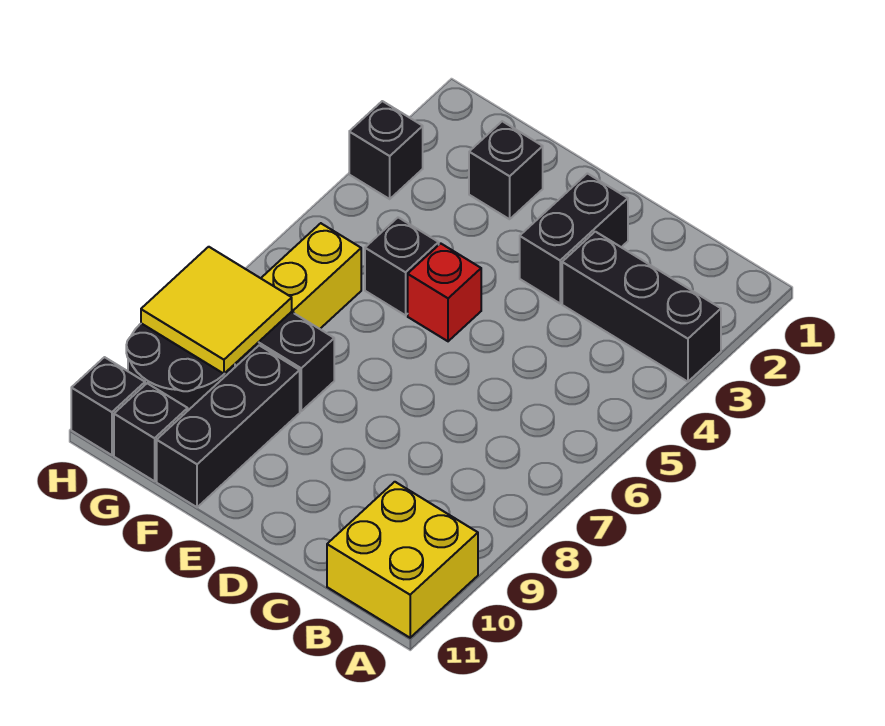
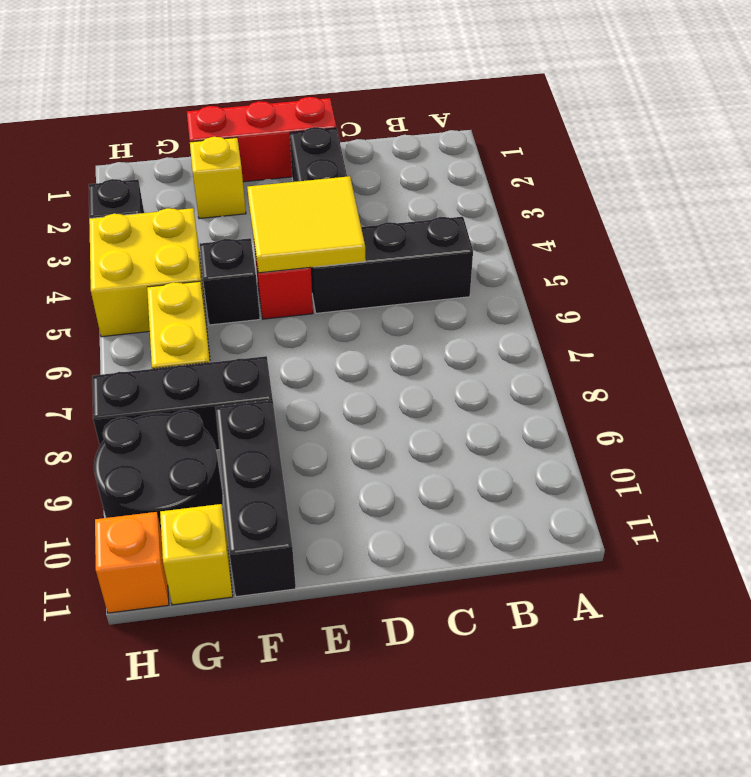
black brick A3:C3 level 1 -> black brick B5:D5 level 1
yellow brick A10:B11 level 1 -> yellow brick G4:H5 level 1
none -> red brick D1:F1 level 1
black brick F2 level 1 -> yellow brick F2 level 1
yellow tile G8:H9 level 2 -> yellow tile D4:E5 level 2
black brick G11 level 1 -> yellow brick G11 level 1
black brick H11 level 1 -> orange brick H11 level 1

